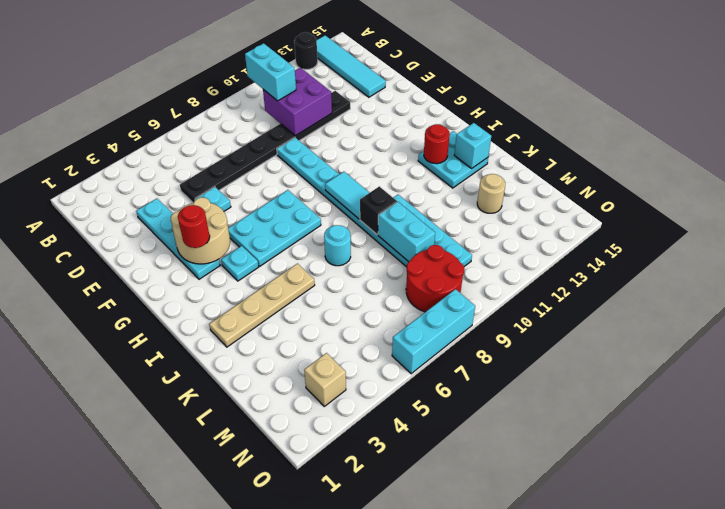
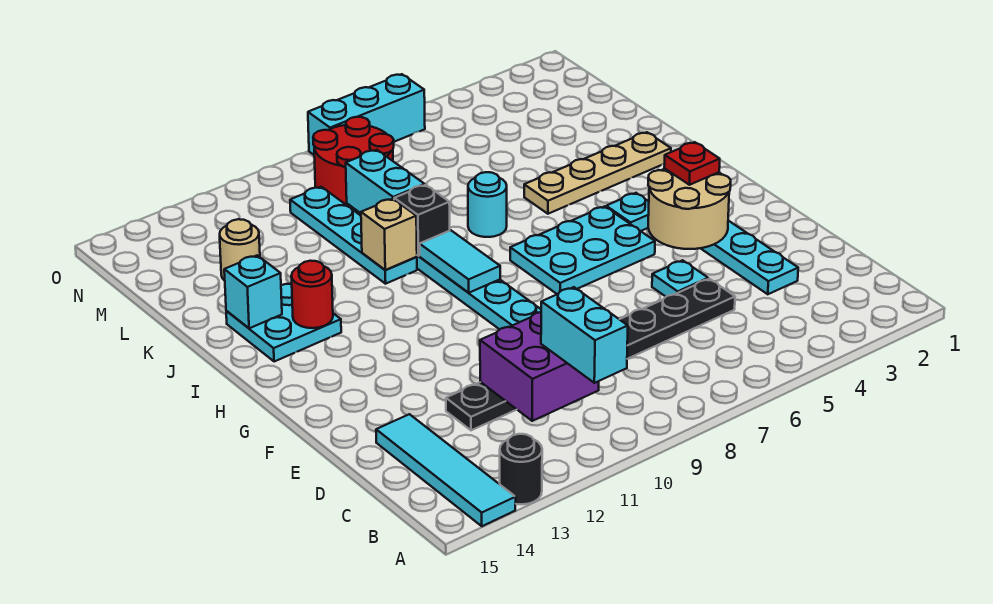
red round brick G3 level 3 -> red plate G3 level 3
tan brick N3 level 1 -> tan brick J10 level 2

